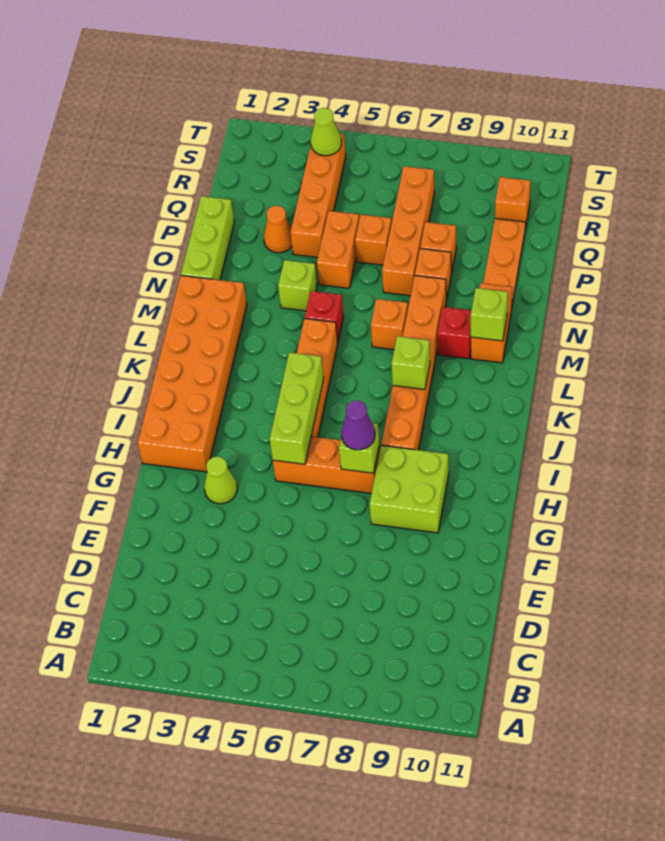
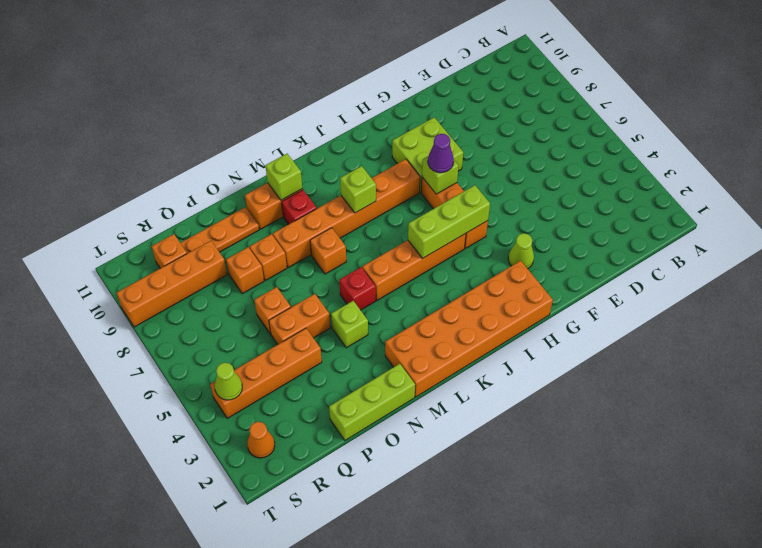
orange brick O7:R7 level 1 -> orange brick Q9:T9 level 1
orange cone P3 level 1 -> orange cone S2 level 1

